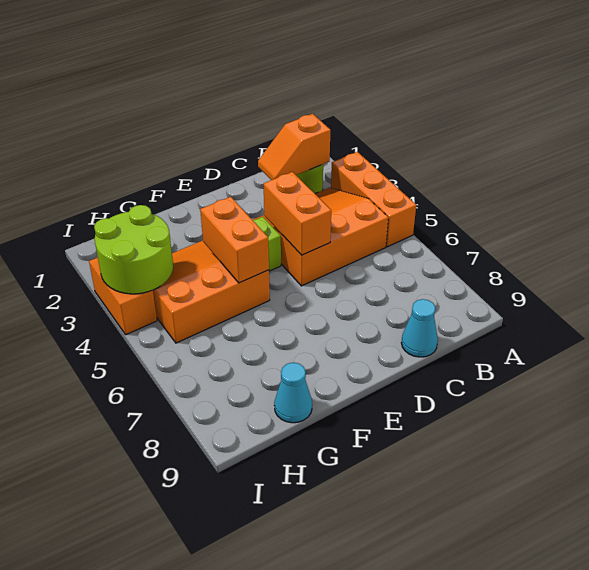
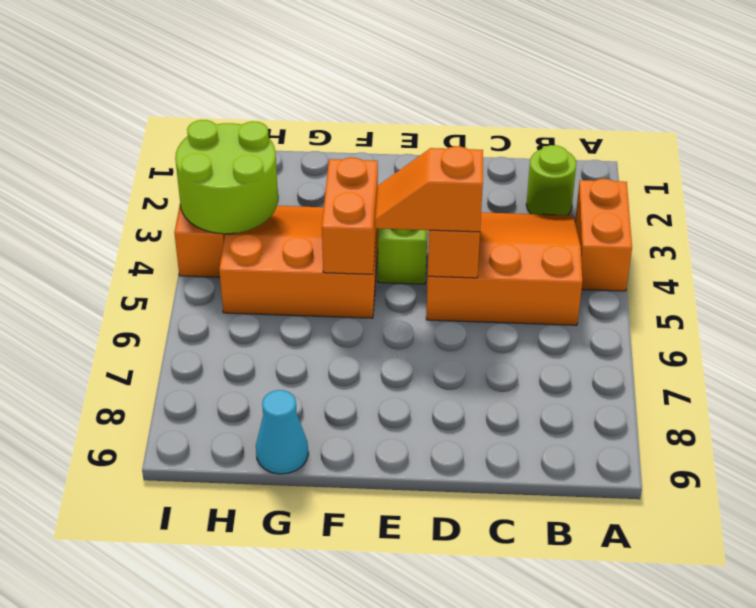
orange brick A3:A5 level 1 -> orange brick A3:A4 level 1
orange slope B2:C2 level 2 top B -> orange slope D5:E5 level 3 top D
cyan cone C9 level 1 -> none

